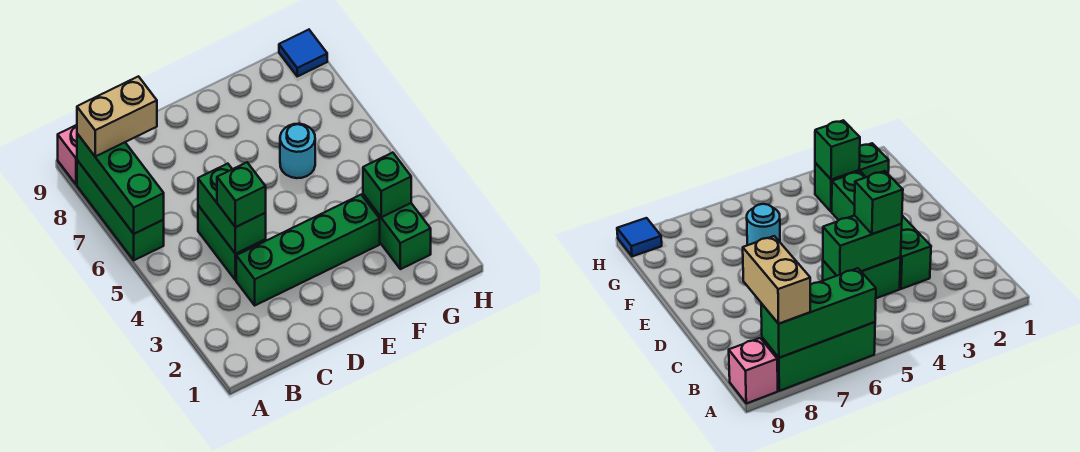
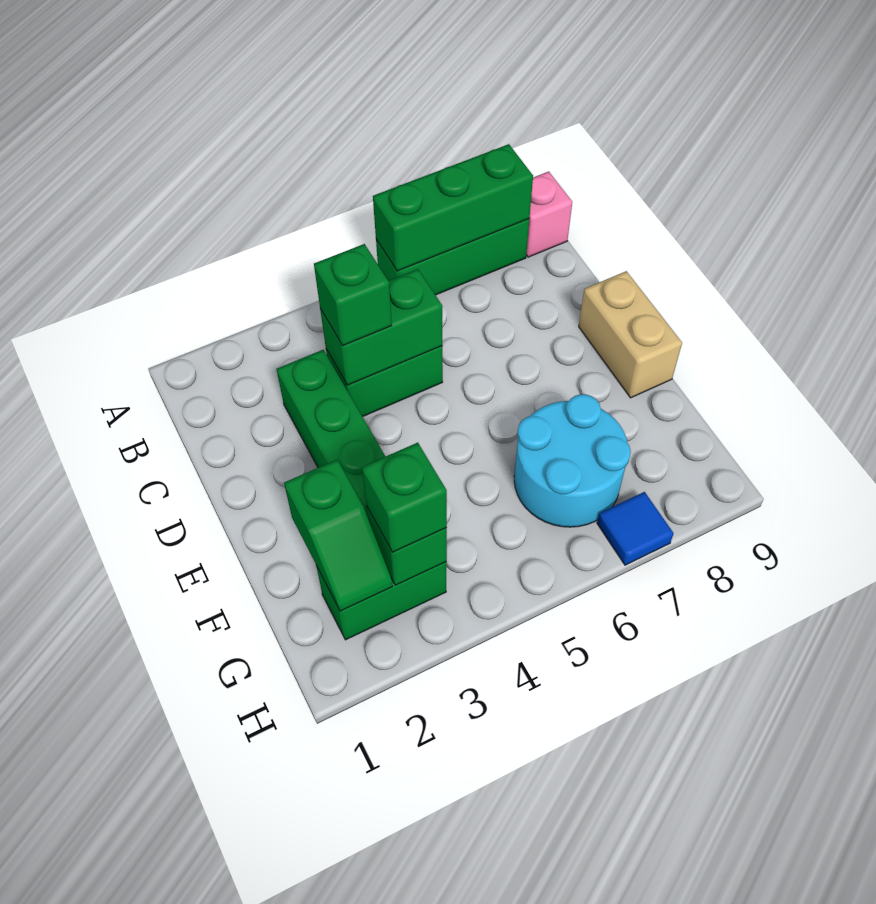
tan brick A8:B8 level 3 -> tan brick D9:E9 level 1
none -> green slope F2:G2 level 2 top F
cyan round brick F6 level 1 -> cyan round brick F6:G7 level 1
none -> green brick G3 level 3
blue tile H9 level 1 -> blue tile H7 level 1

